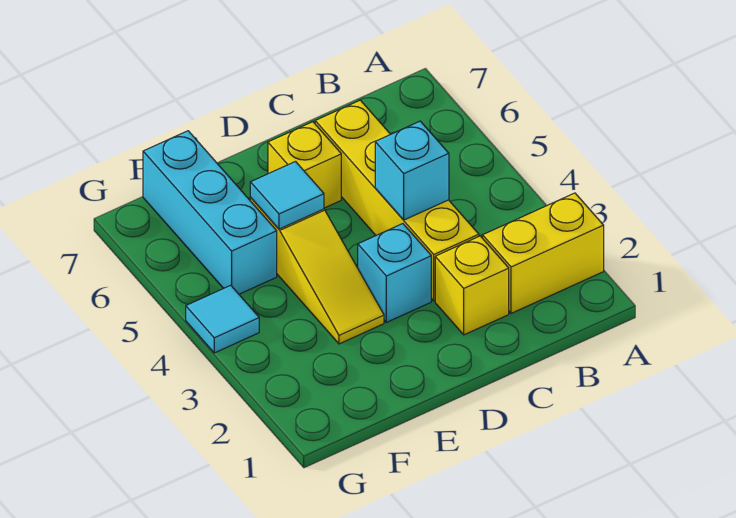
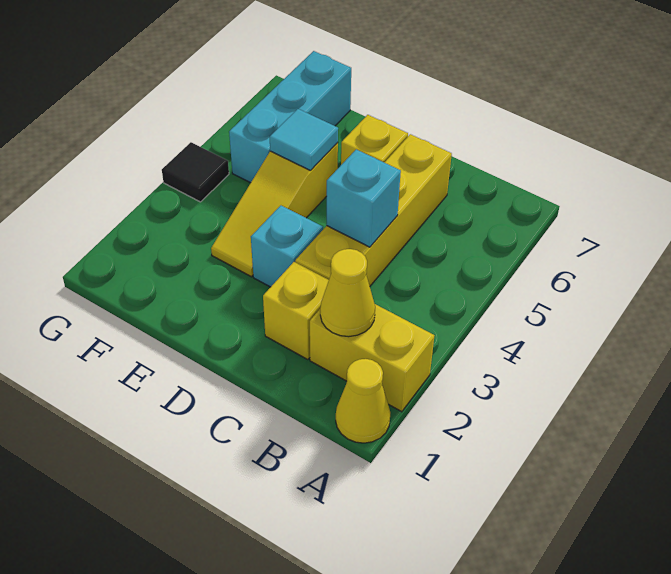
none -> yellow cone A1 level 1
none -> yellow cone B2 level 2
cyan tile G4 level 1 -> black tile G4 level 1

